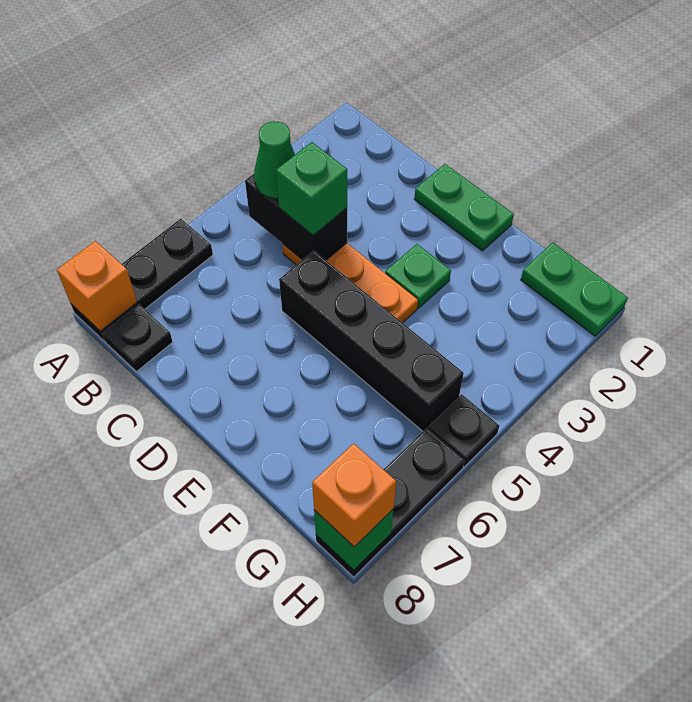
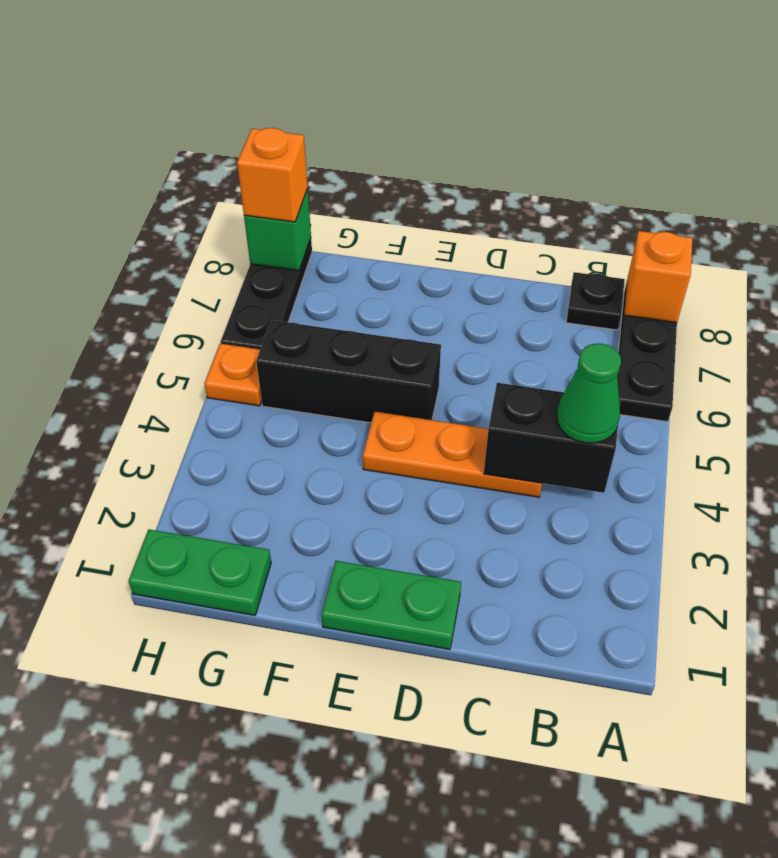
green brick C4 level 3 -> none
black brick D5:G5 level 1 -> black brick E5:G5 level 1
green plate E3 level 1 -> none
black plate H5 level 1 -> orange plate H5 level 1

